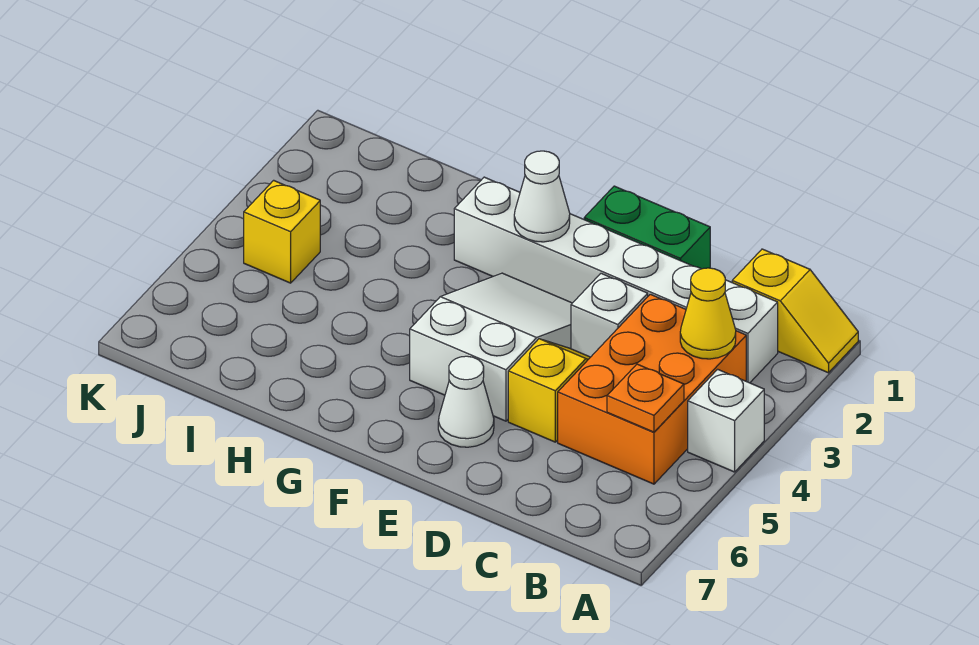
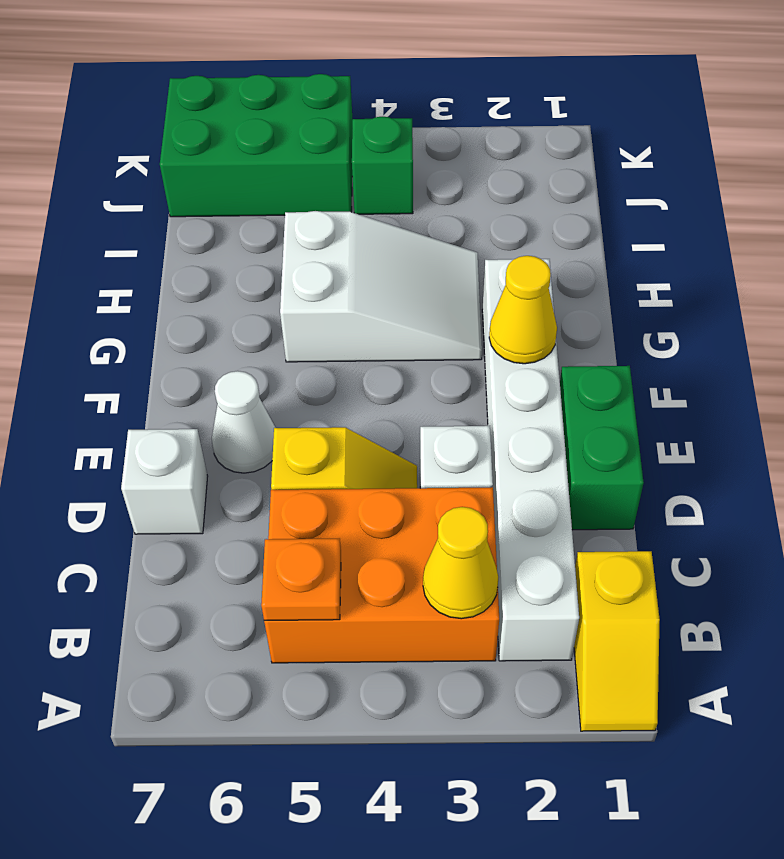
white brick A4 level 1 -> white brick D7 level 1
white slope E3:F5 level 1 top 5 -> white slope G3:H5 level 1 top 5
white cone F2 level 2 -> yellow cone F2 level 2
yellow brick J4 level 1 -> green brick J4 level 1
none -> green brick J5:K7 level 1

